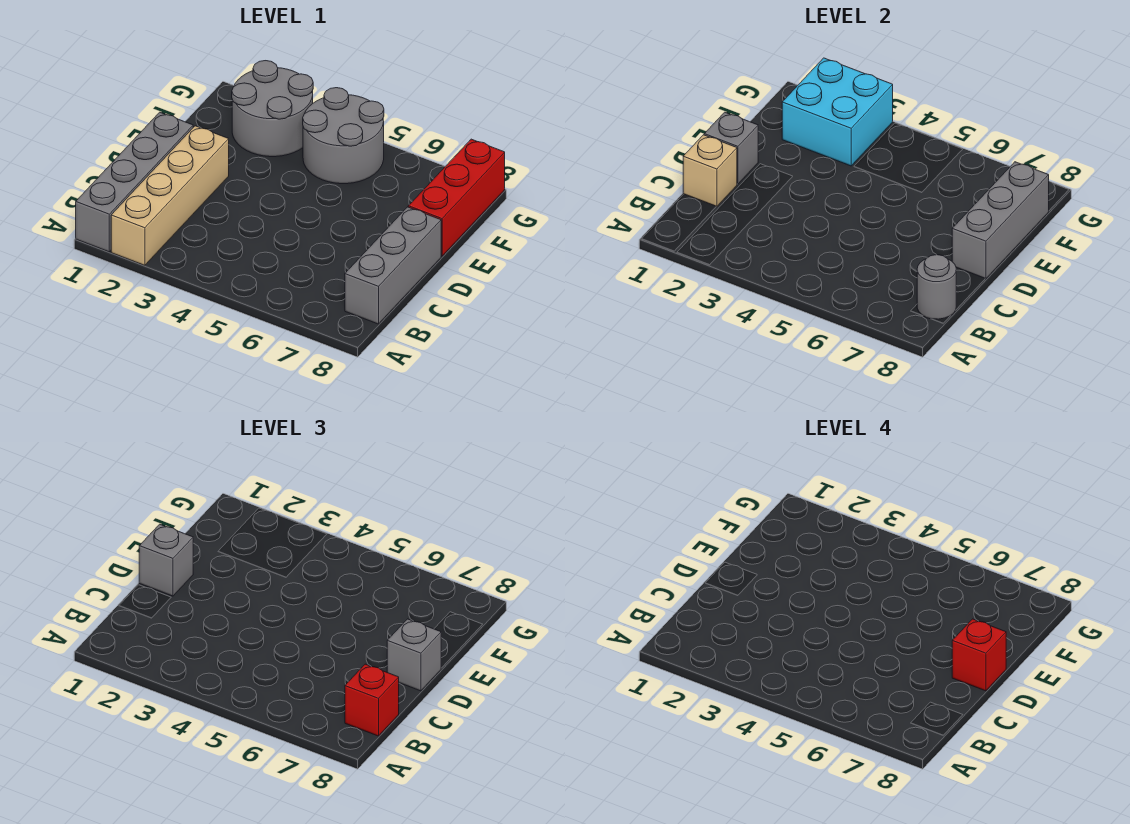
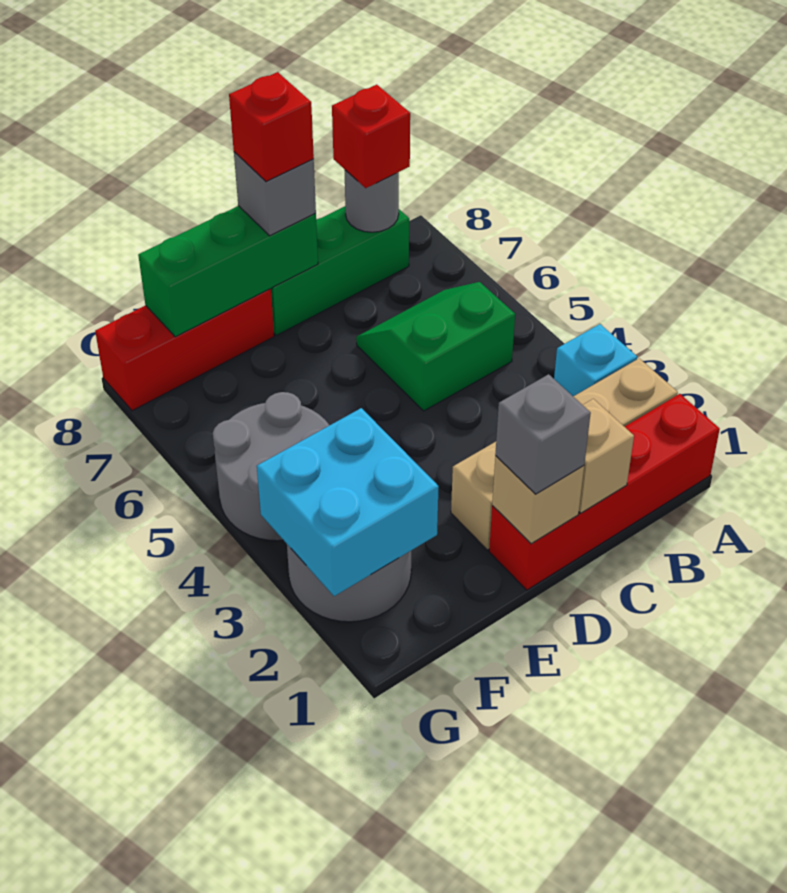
grey brick A1:D1 level 1 -> red brick A1:D1 level 1
none -> cyan brick A3 level 1
none -> green slope B5:C6 level 1 top 5
grey brick B8:D8 level 1 -> green brick B8:D8 level 1
grey brick D1 level 2 -> tan brick D1 level 2
grey brick D8:F8 level 2 -> green brick D8:F8 level 2

